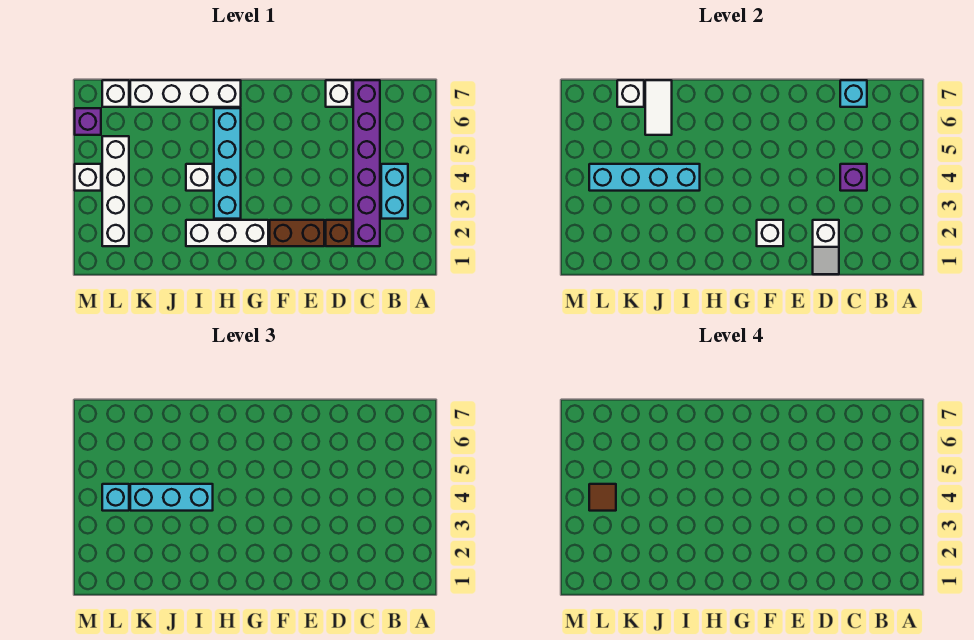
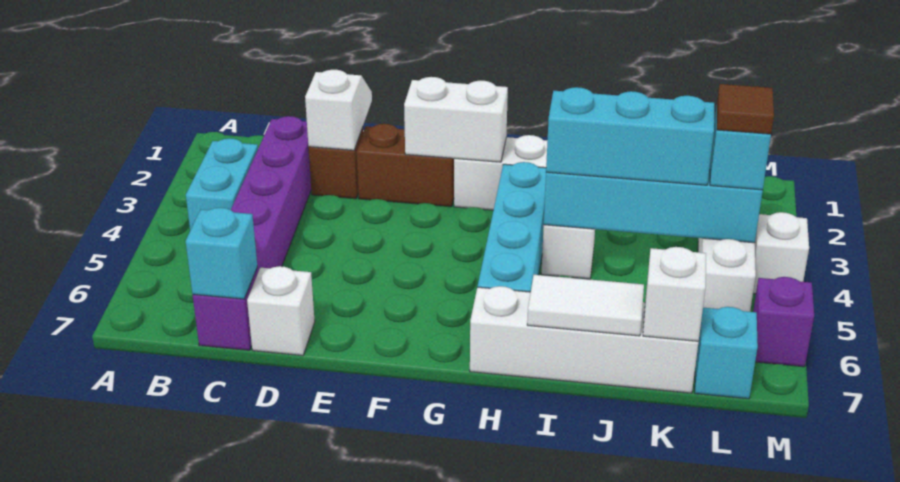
purple brick C4 level 2 -> none
white brick F2 level 2 -> white brick F2:G2 level 2
white tile J6:J7 level 2 -> white tile I7:J7 level 2
white brick L7 level 1 -> cyan brick L7 level 1

